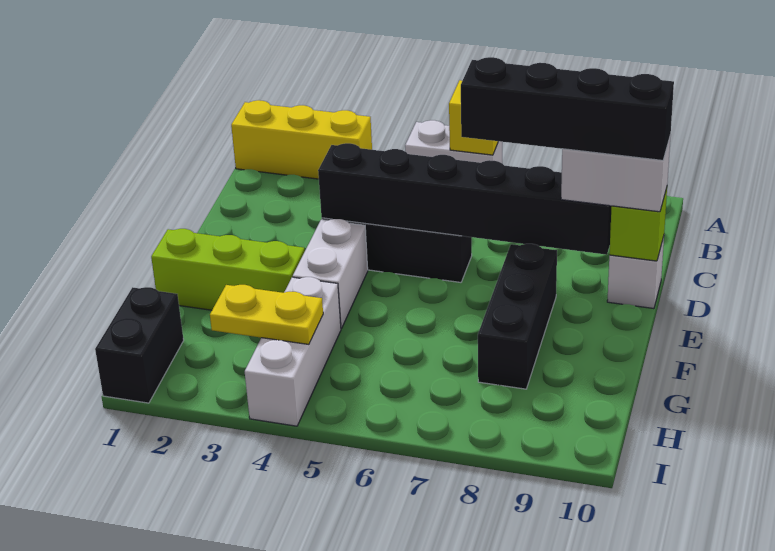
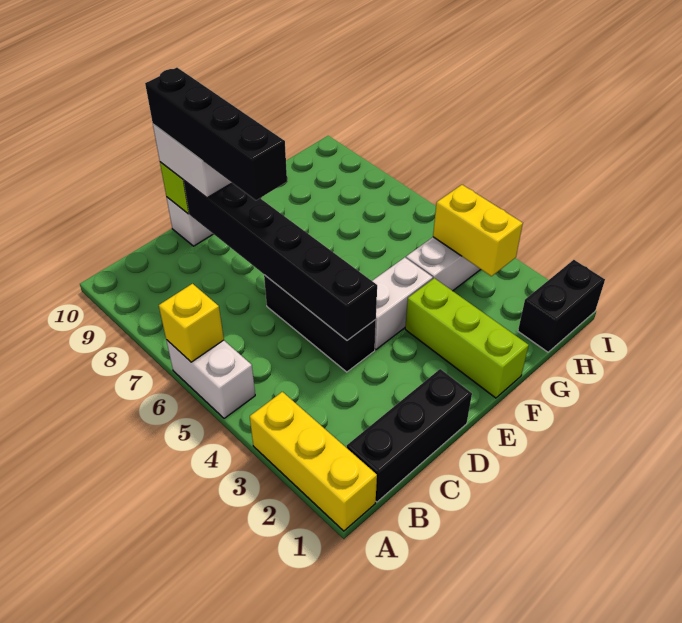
black brick E8:G8 level 1 -> black brick B1:D1 level 1
yellow plate H3:H4 level 2 -> yellow brick H3:H4 level 2

